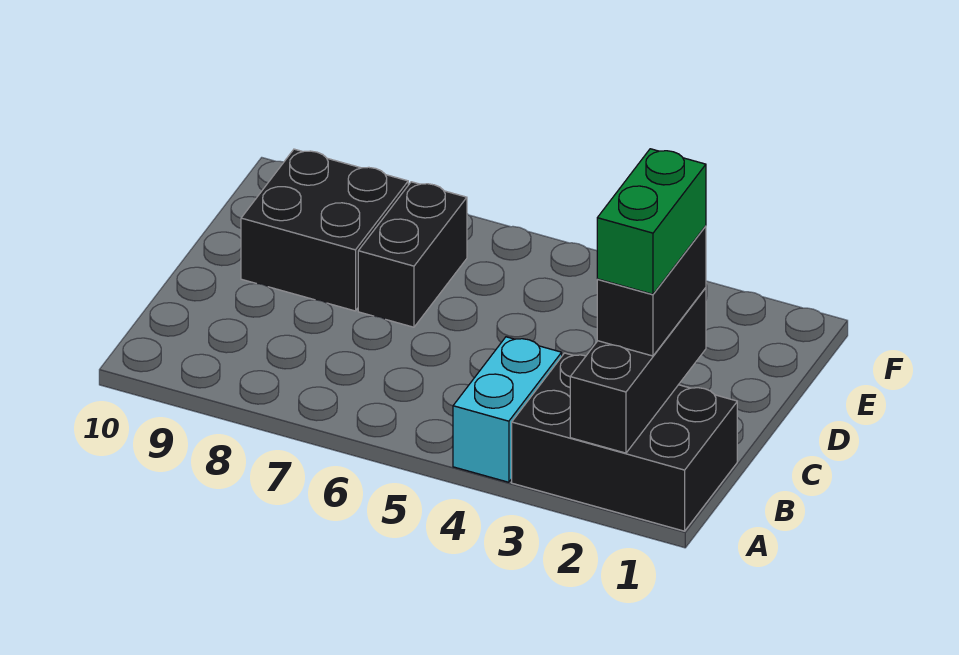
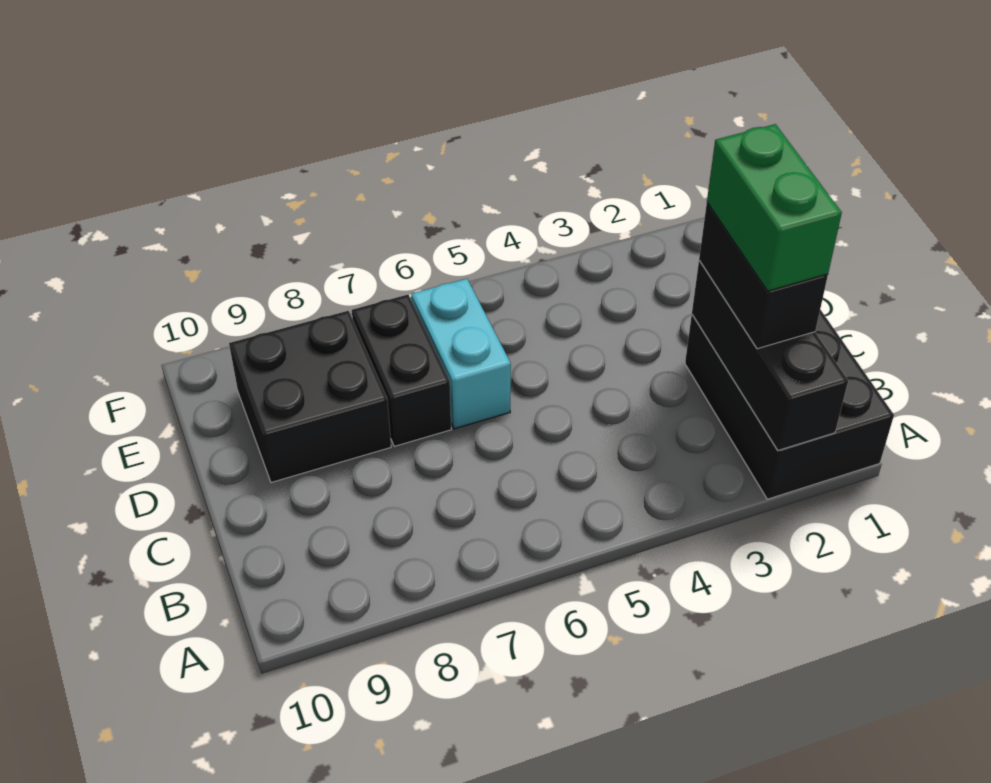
black brick A1:B3 level 1 -> black brick A1:C2 level 1
cyan brick A4:B4 level 1 -> cyan brick D6:E6 level 1

